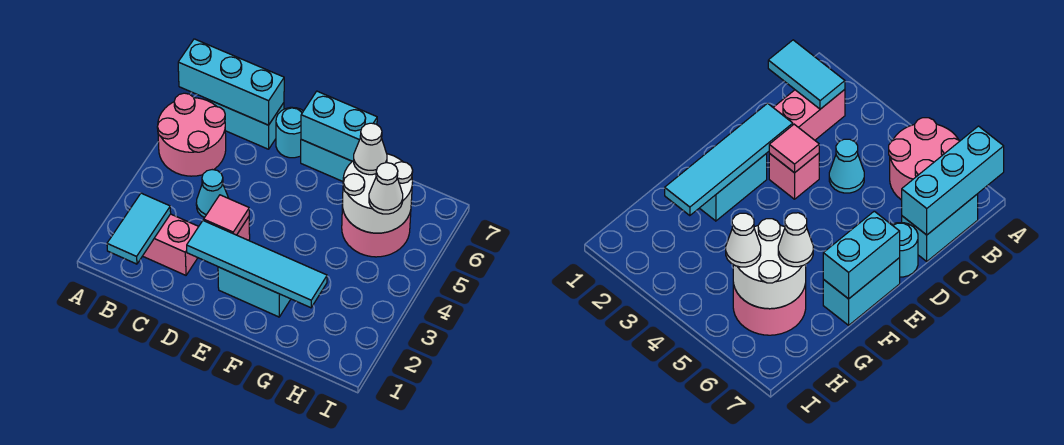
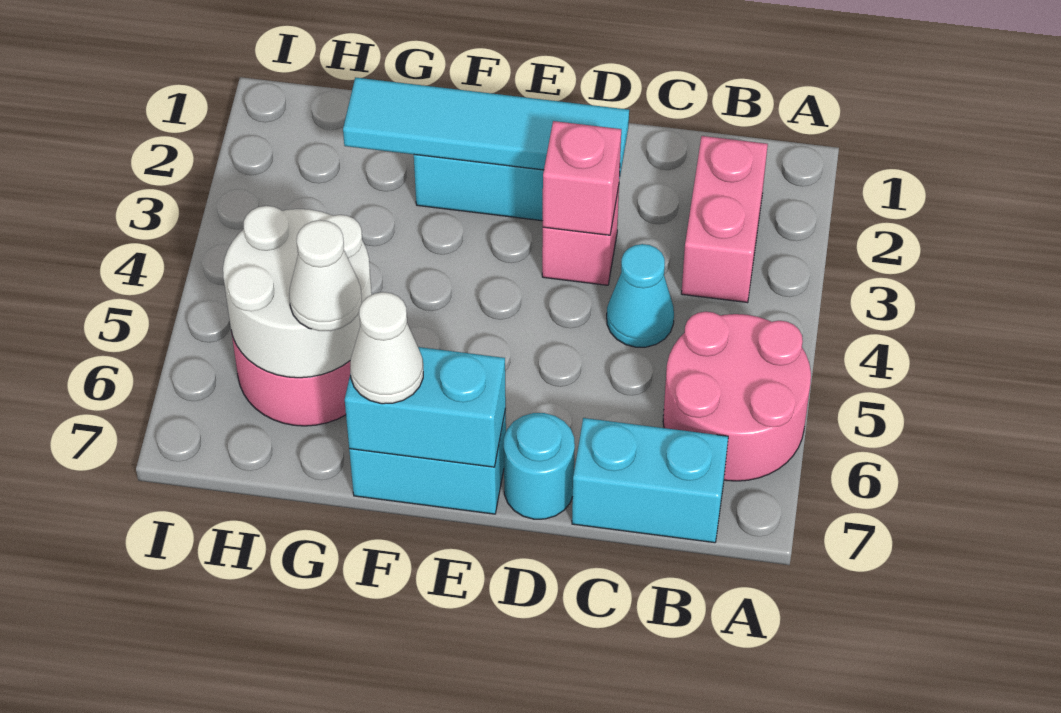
cyan brick A7:C7 level 2 -> none
cyan tile B1:B2 level 2 -> none
pink brick B2:C2 level 1 -> pink brick B2:B3 level 1
pink tile D3 level 2 -> pink brick D3 level 2
white cone H5 level 3 -> white cone F7 level 3

